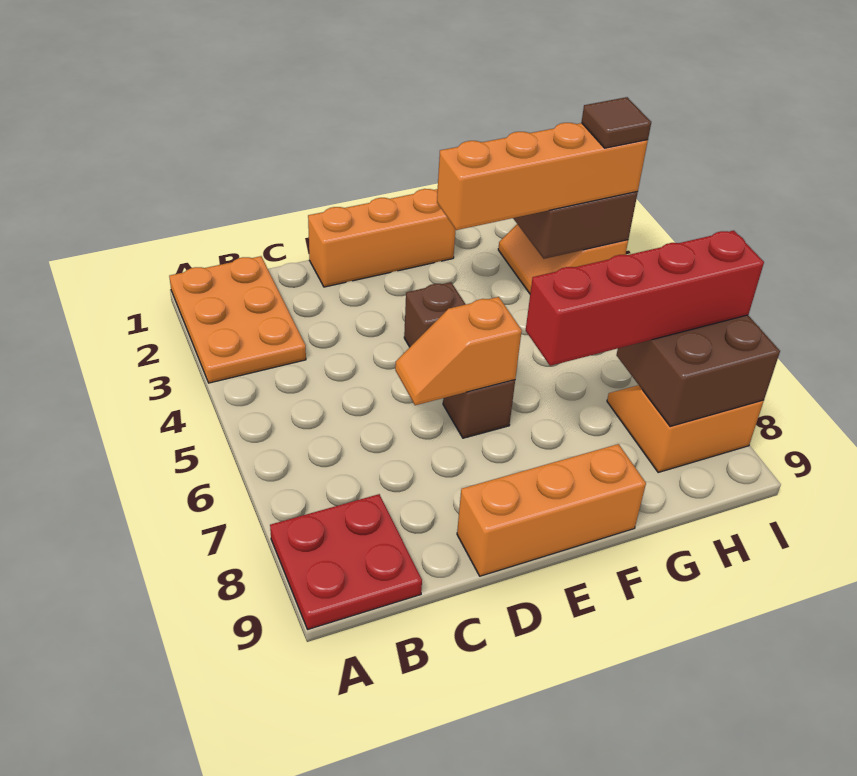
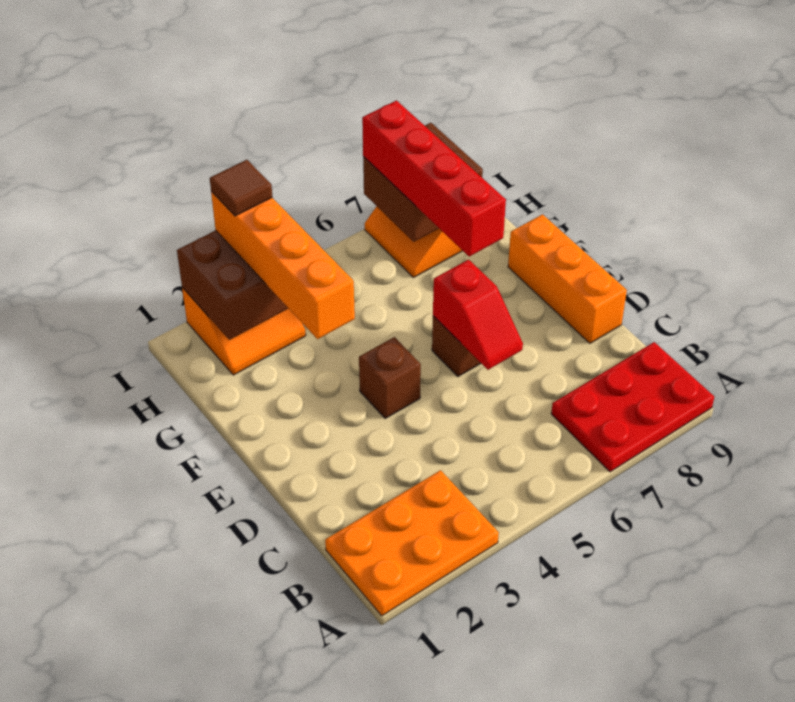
red plate A8:B9 level 1 -> red plate A7:B9 level 1
orange brick D1:F1 level 1 -> none
orange slope D6:E6 level 2 top E -> red slope D6:E6 level 2 top E

